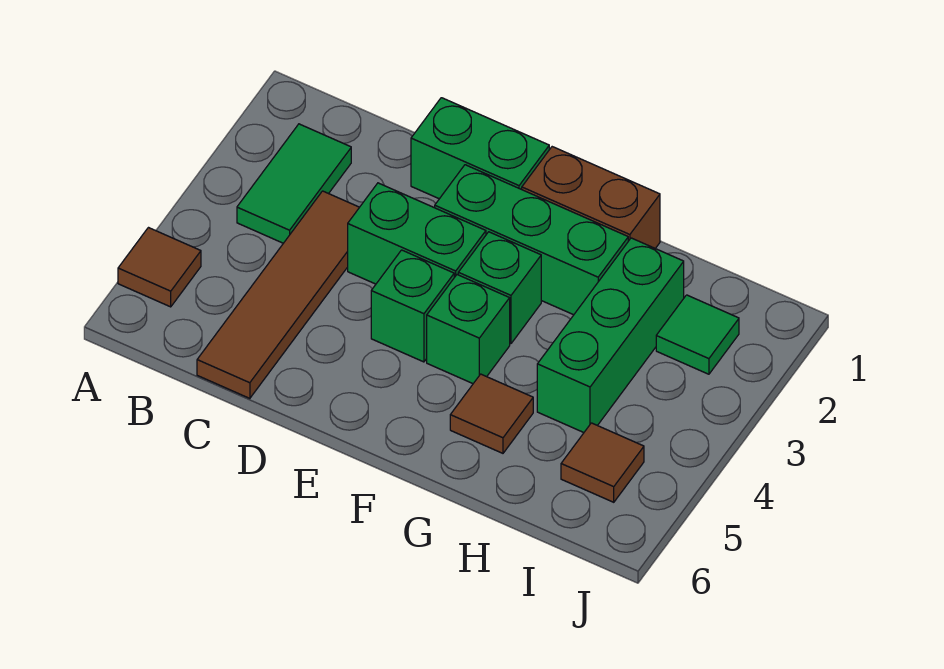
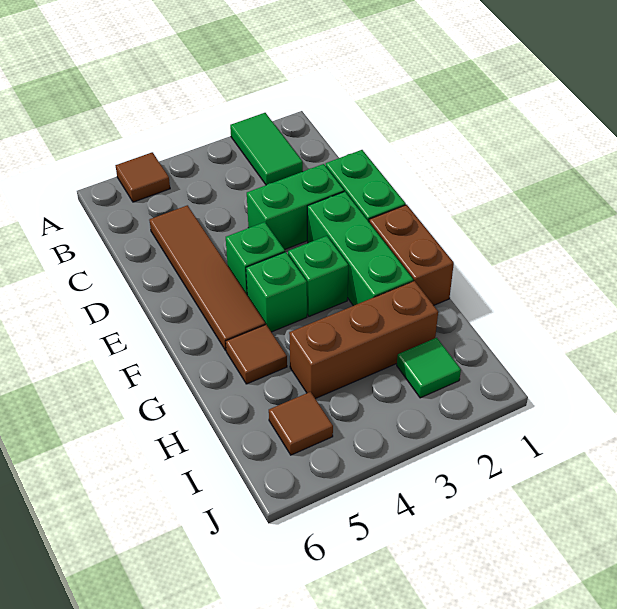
green tile B2:B3 level 1 -> green tile A2:B2 level 1
brown tile C3:C6 level 1 -> brown tile C5:F5 level 1
green brick D3:E3 level 1 -> green brick D2:D3 level 1
green brick H2:H4 level 1 -> brown brick H2:H4 level 1

